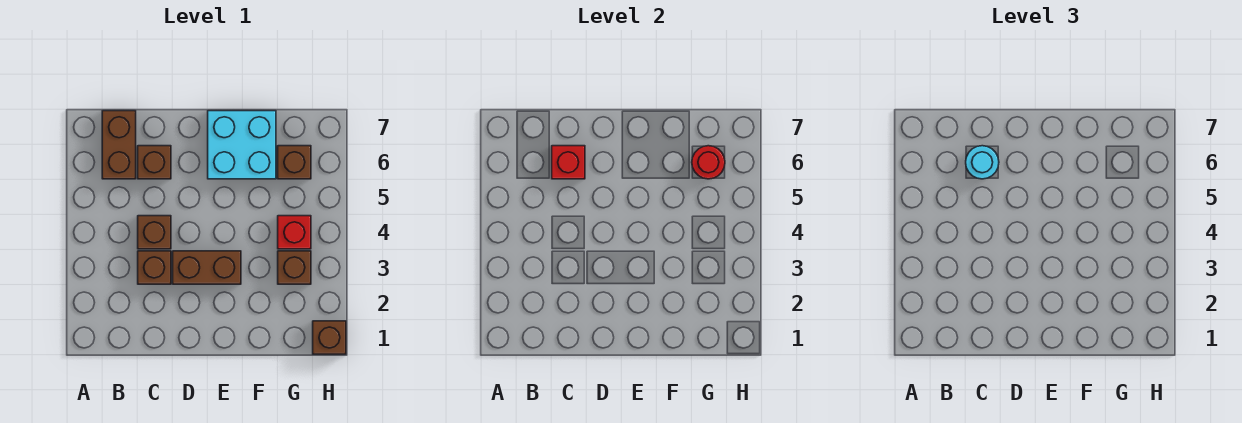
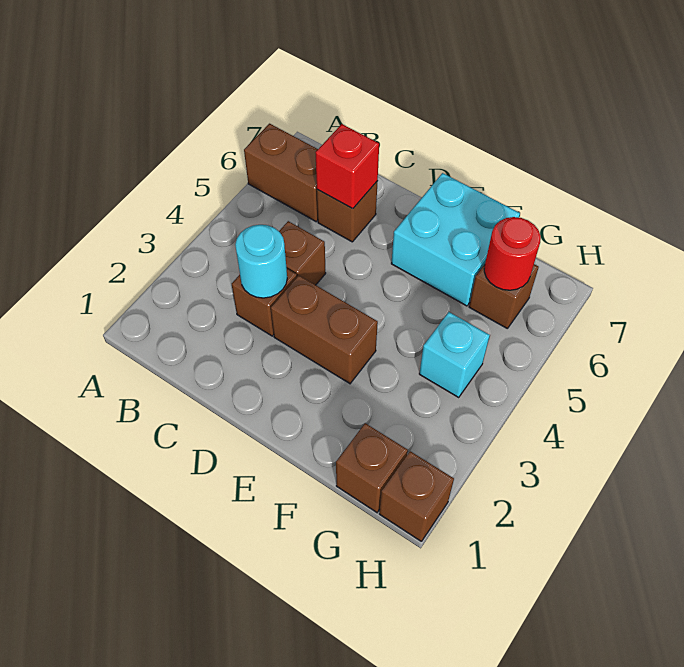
brown brick B6:B7 level 1 -> brown brick A6:B6 level 1
cyan round brick C6 level 3 -> cyan round brick C3 level 2
brown brick G3 level 1 -> brown brick G1 level 1
red brick G4 level 1 -> cyan brick G4 level 1

